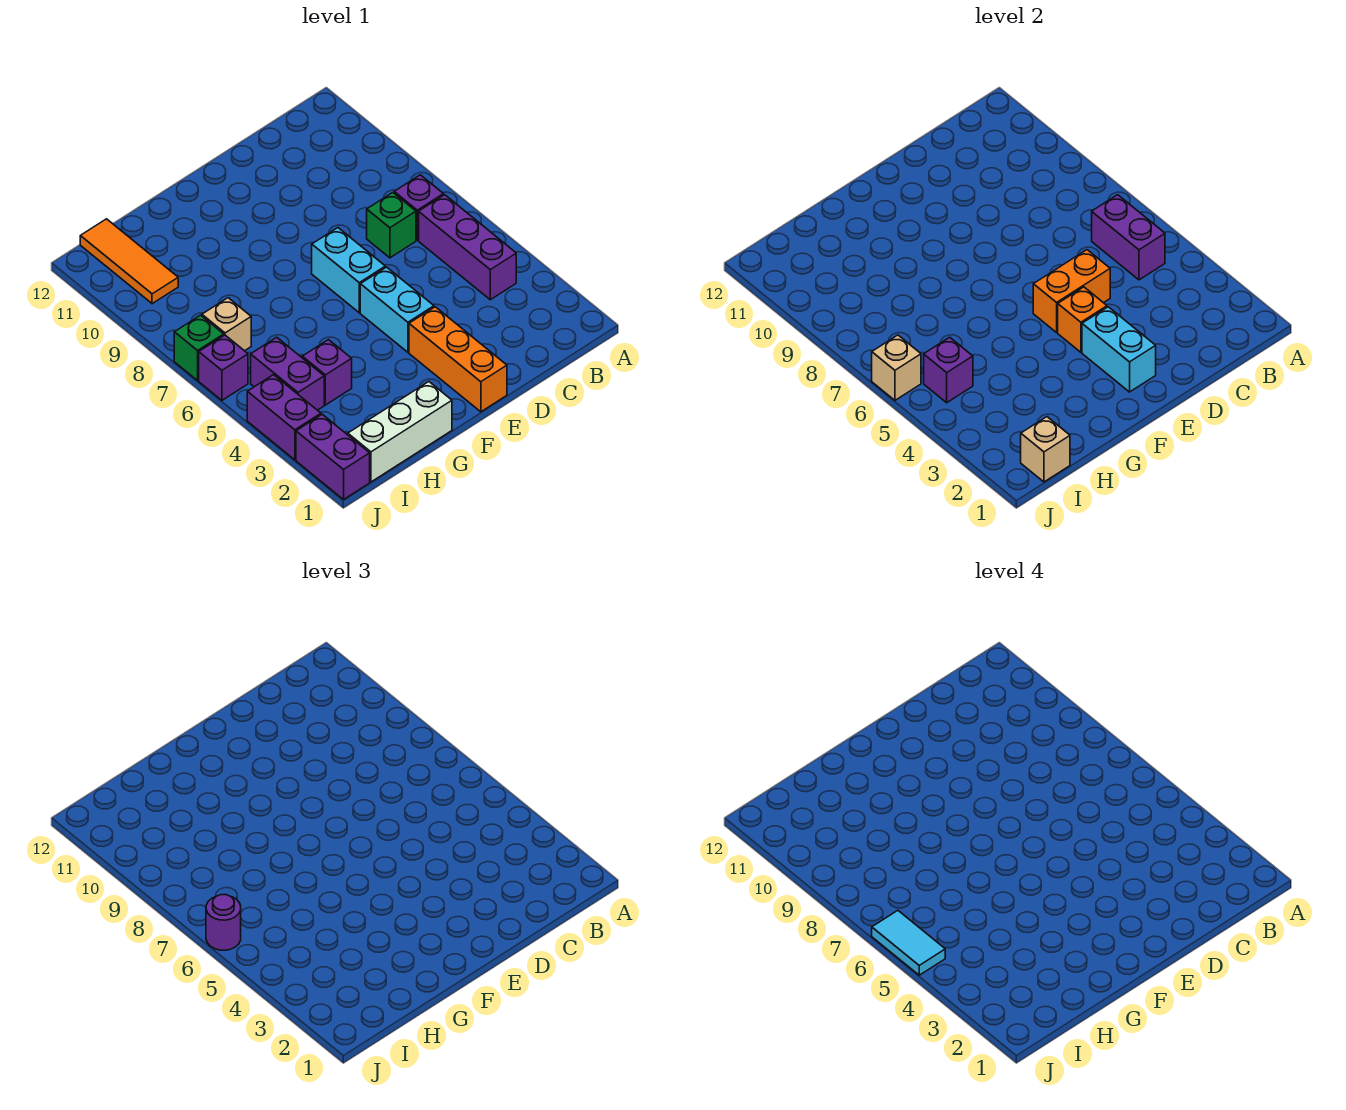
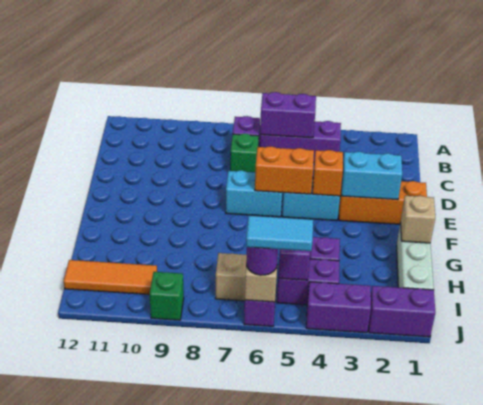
orange brick D5:E5 level 2 -> orange brick E5:E6 level 2
tan brick I1 level 2 -> tan brick G1 level 2
green brick J7 level 1 -> green brick J9 level 1

